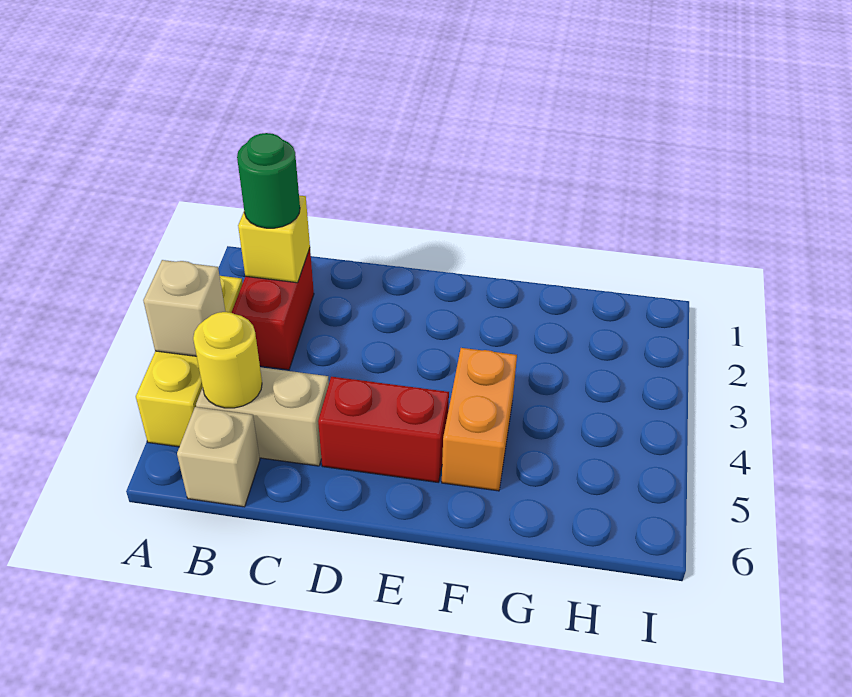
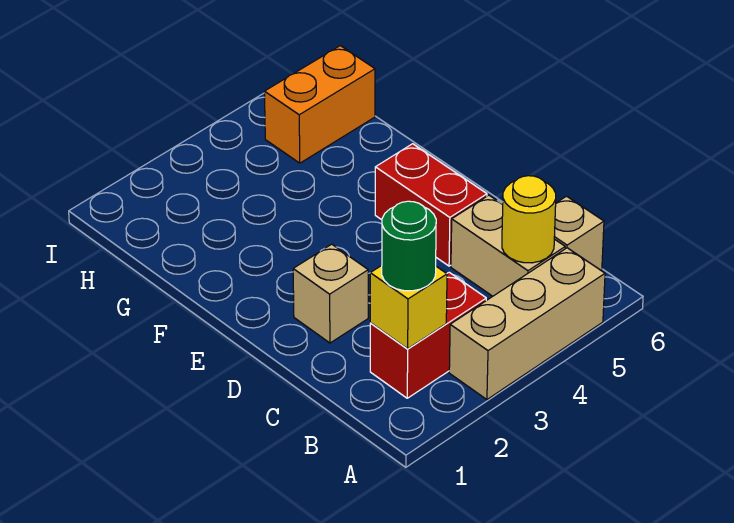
yellow brick A3:A5 level 1 -> tan brick A3:A5 level 1
tan brick A4 level 2 -> tan brick D2 level 1
orange brick F4:F5 level 1 -> orange brick H5:H6 level 1

